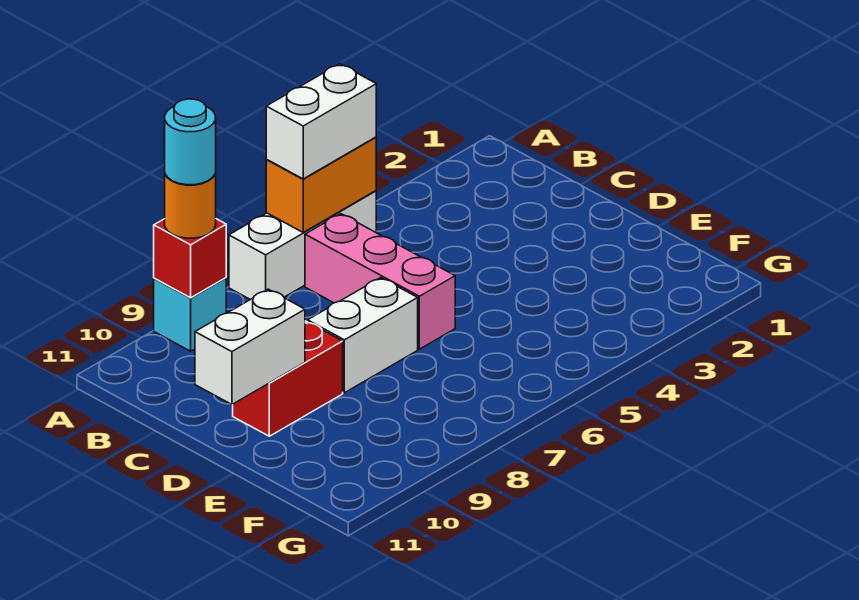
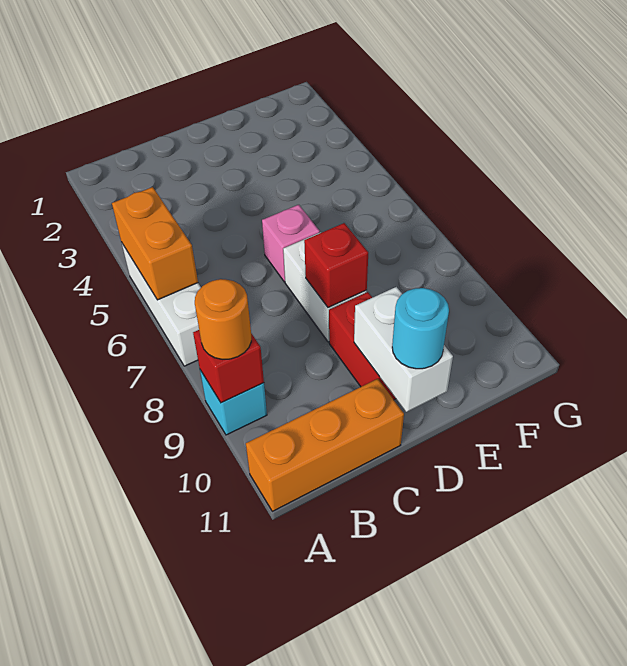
white brick A5:A6 level 3 -> none
cyan round brick A9 level 4 -> cyan round brick D11 level 3
none -> orange brick A11:C11 level 1
pink brick B6:D6 level 1 -> pink brick D6 level 1
none -> red brick D8 level 2

